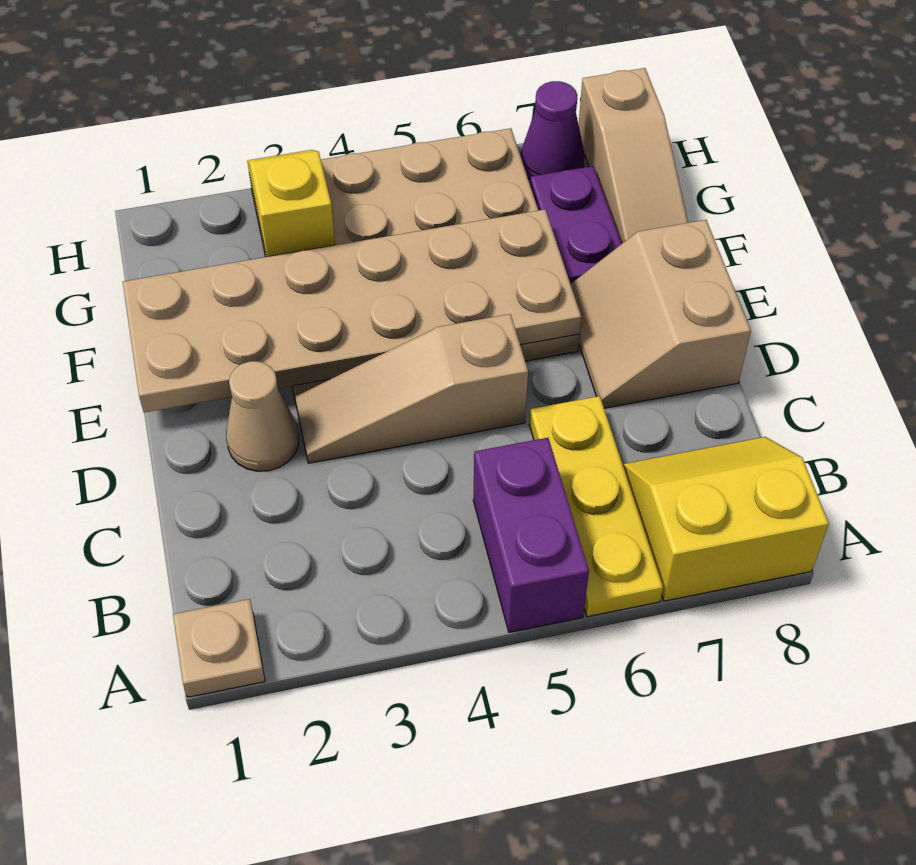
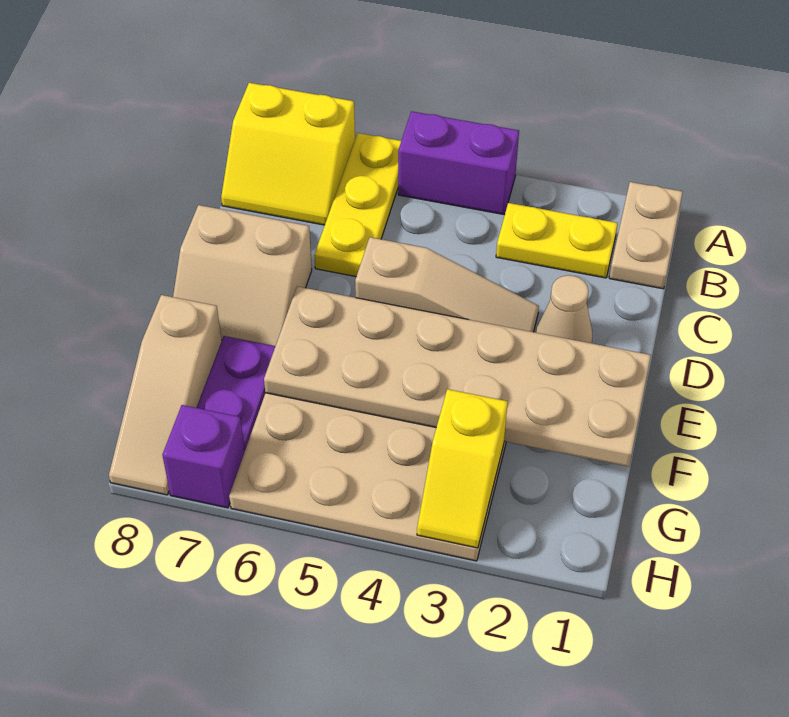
tan plate A1 level 1 -> tan plate A1:B1 level 1
purple brick A5:B5 level 1 -> purple brick A4:A5 level 1
none -> yellow plate B2:B3 level 1
tan slope D7:E8 level 1 top 8 -> tan slope D7:E8 level 1 top D
tan slope F8:H8 level 1 top H -> tan slope F8:H8 level 1 top F
purple cone H7 level 1 -> purple brick H7 level 1

